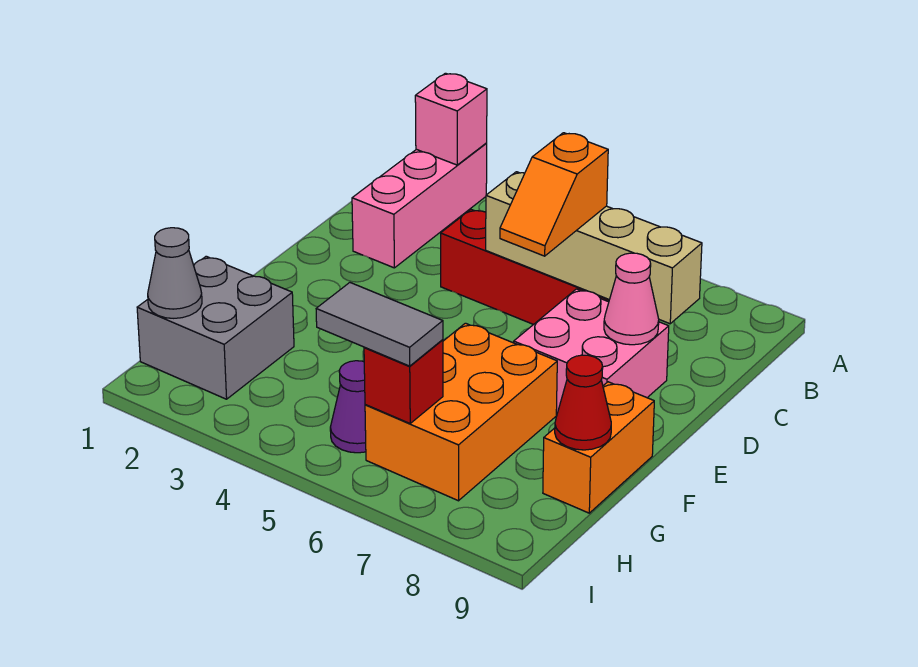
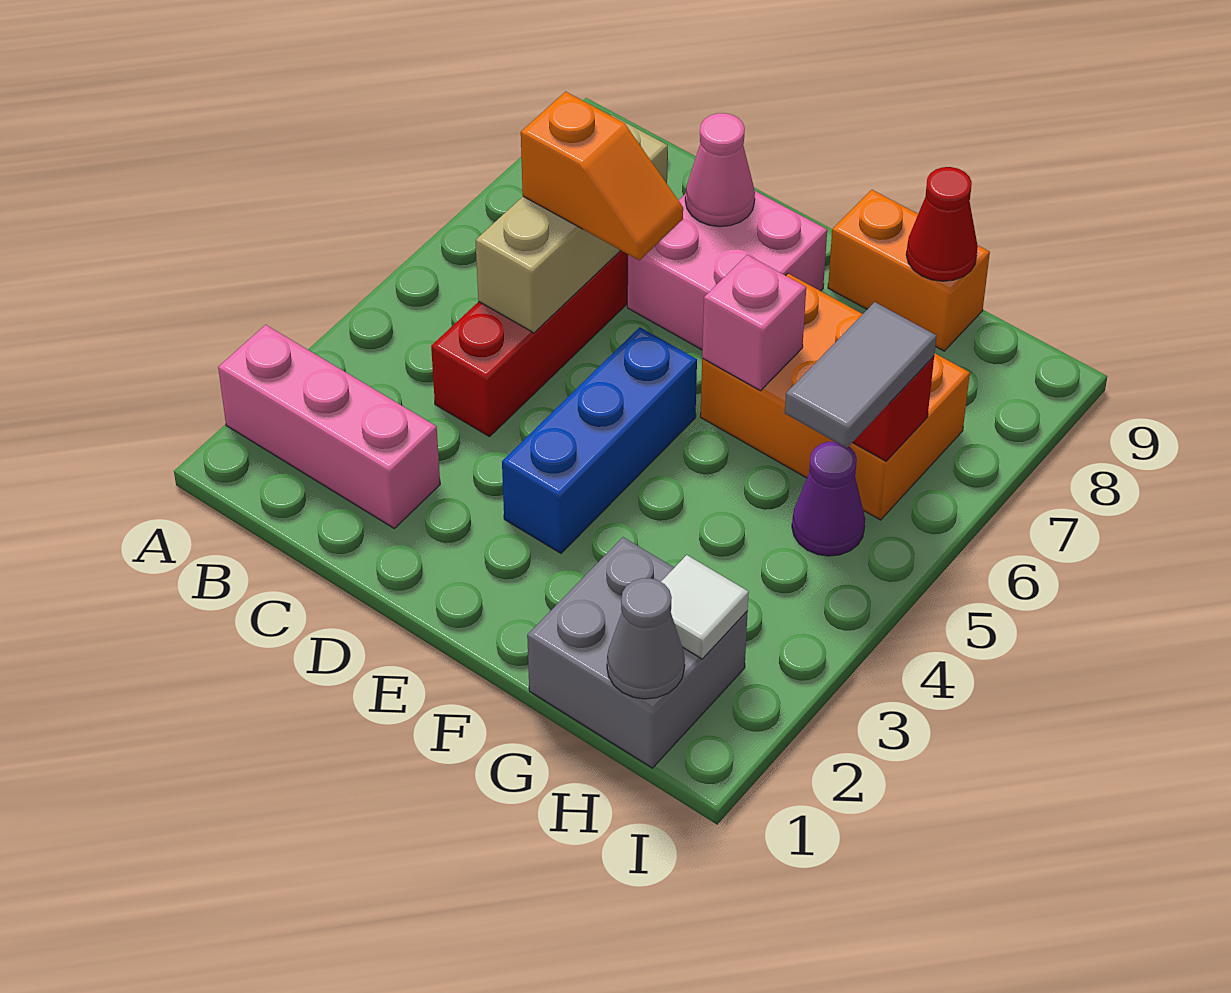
pink brick A2 level 2 -> pink brick F6 level 2
tan brick C5:C8 level 2 -> tan brick C5:C7 level 2
none -> blue brick E3:E5 level 1
none -> white tile H2 level 2

